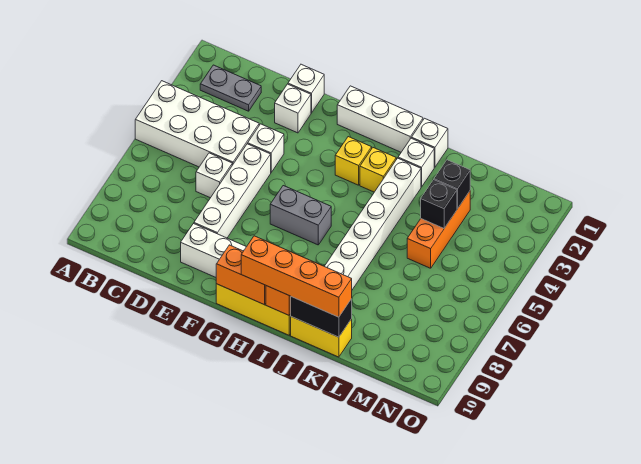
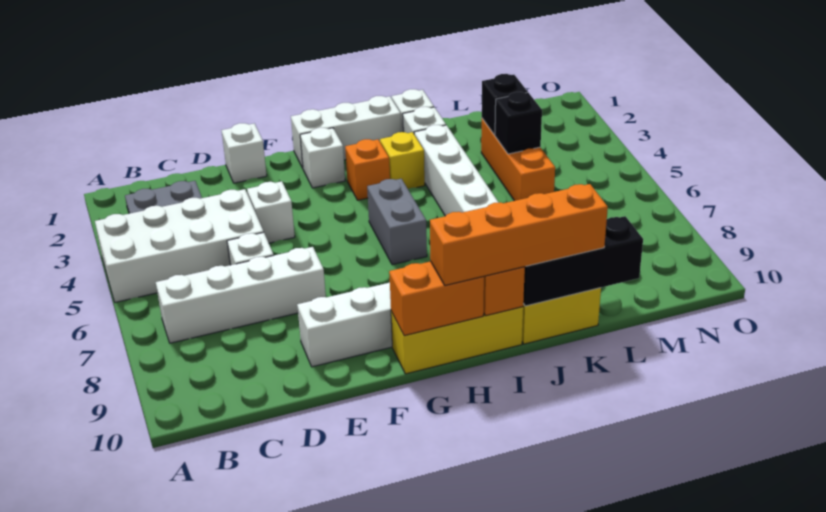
white brick E2 level 1 -> white brick G2 level 1
white brick E5:E8 level 1 -> white brick B7:E7 level 1
grey brick G6:H6 level 1 -> grey brick H5:H6 level 1
yellow brick H3 level 1 -> orange brick H3 level 1
black brick J10:K10 level 2 -> black brick J10:L10 level 2

